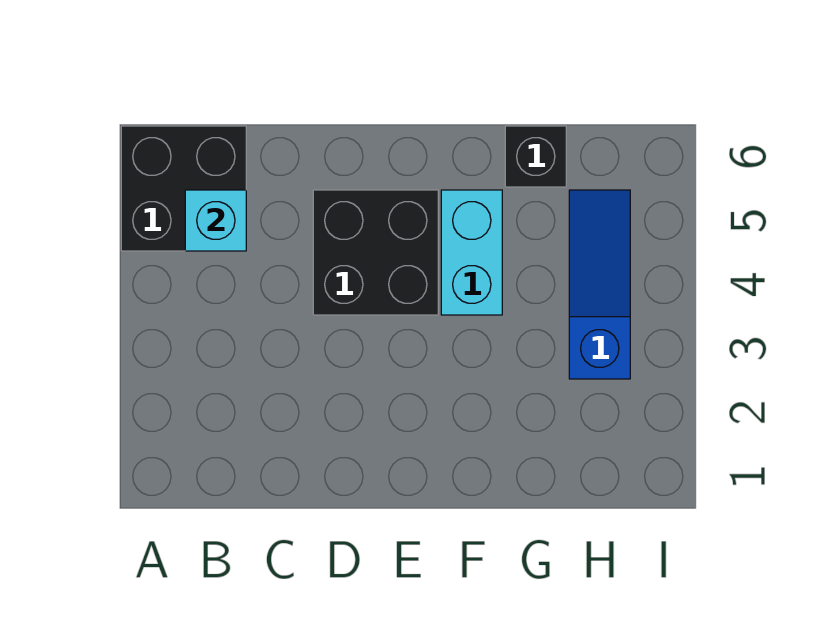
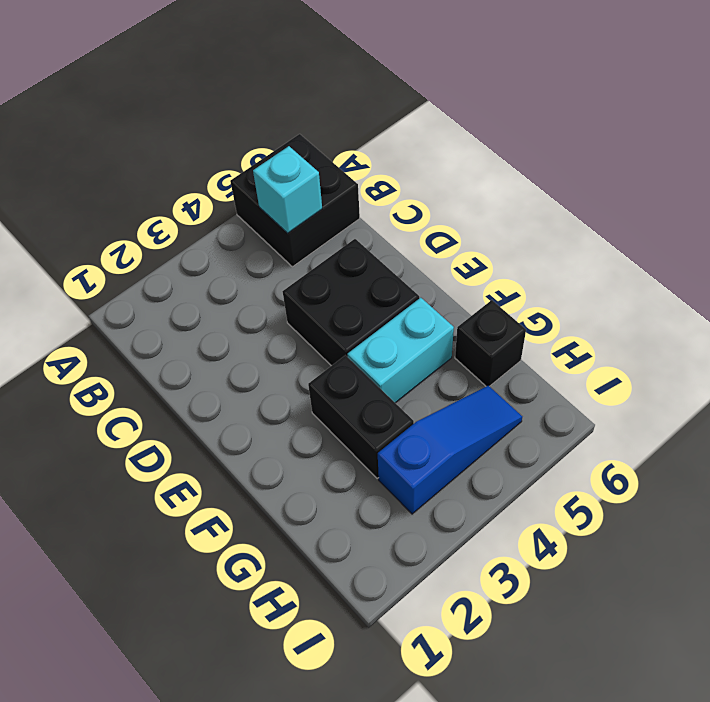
none -> black brick F3:G3 level 1

